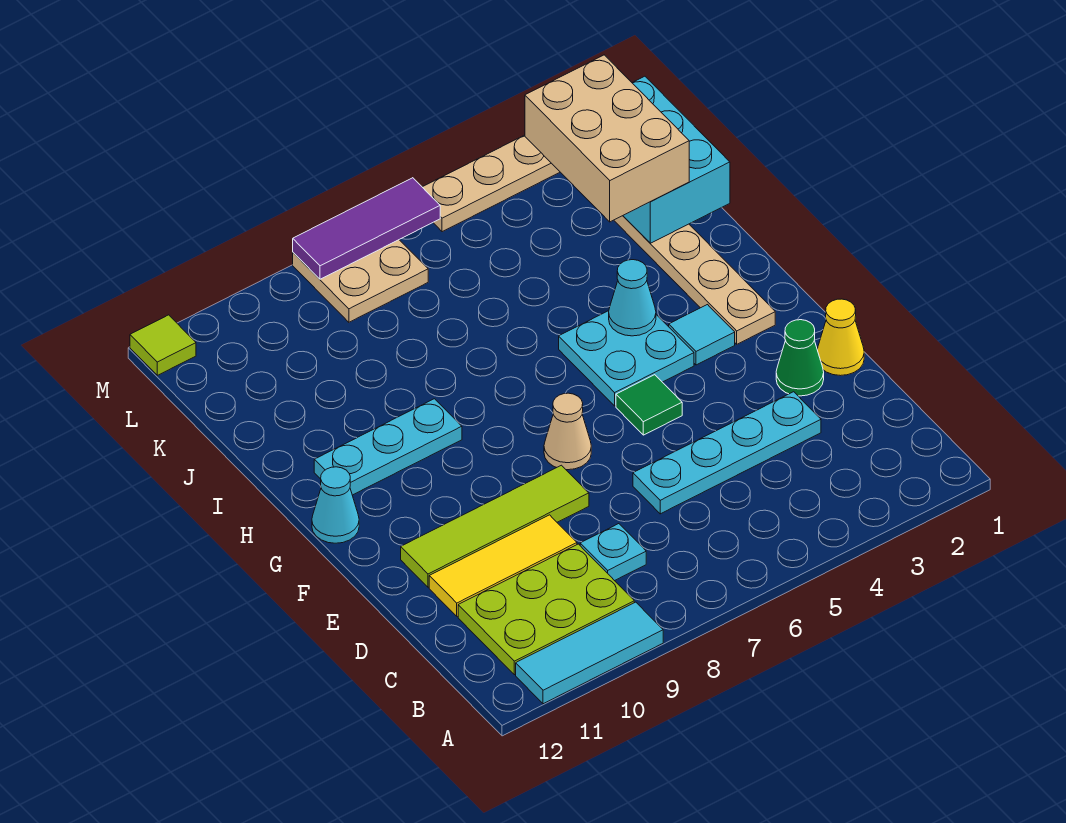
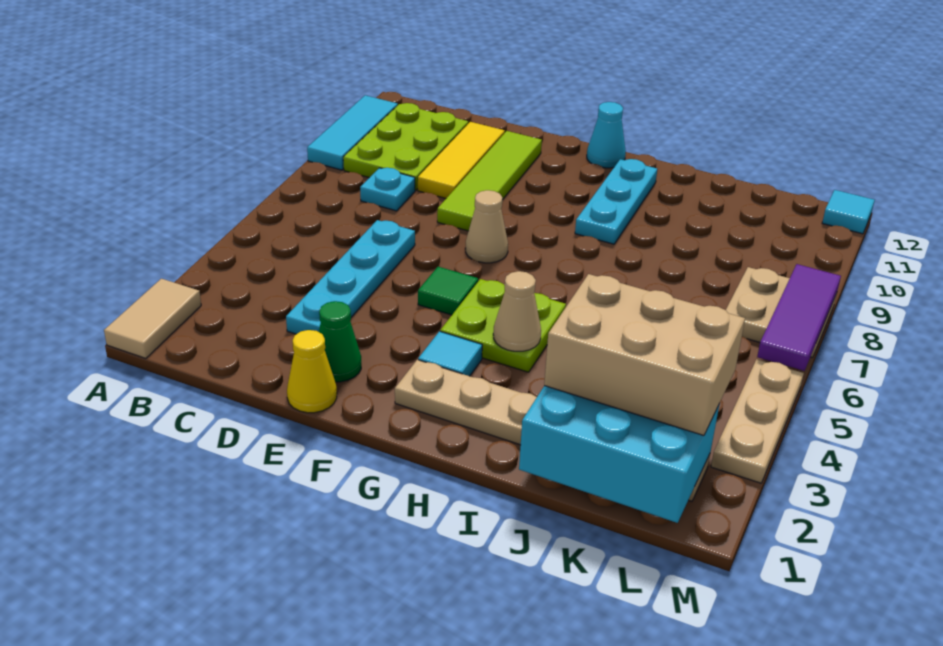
none -> tan tile A1:A2 level 1
cyan plate G4:H5 level 1 -> lime plate G4:H5 level 1
cyan cone H4 level 2 -> tan cone H4 level 2
lime tile M12 level 1 -> cyan tile M12 level 1

